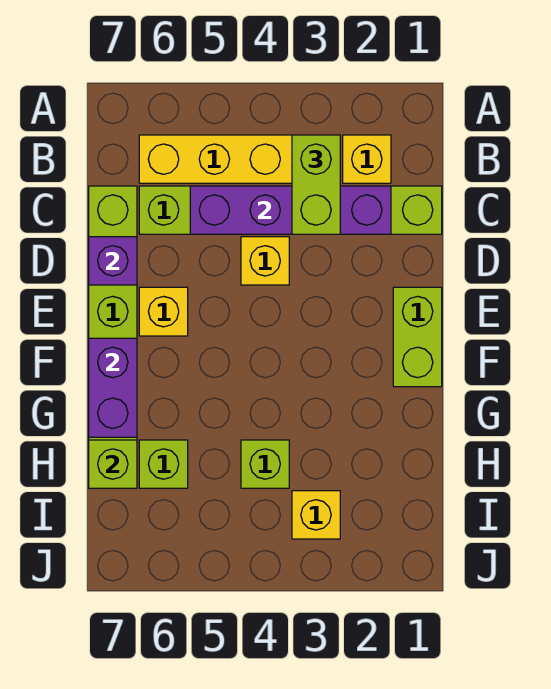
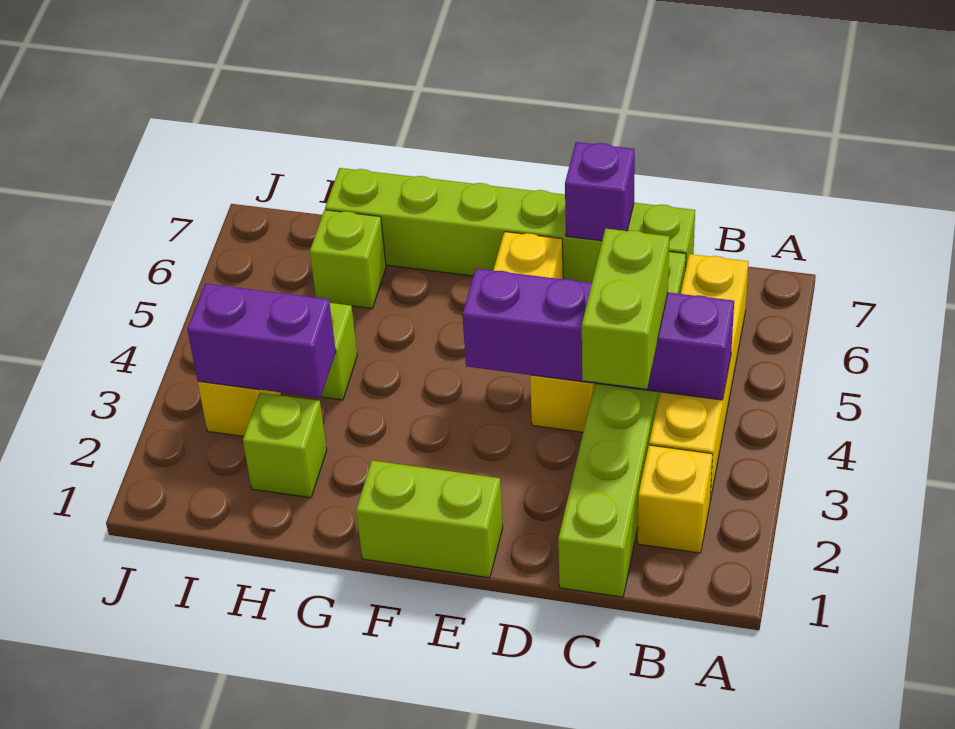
lime brick B3:C3 level 3 -> lime brick C3:C4 level 3
purple brick C2:C5 level 2 -> purple brick B4:E4 level 2
purple brick F7:G7 level 2 -> purple brick H3:I3 level 2
lime brick H7 level 2 -> lime brick H2 level 1

